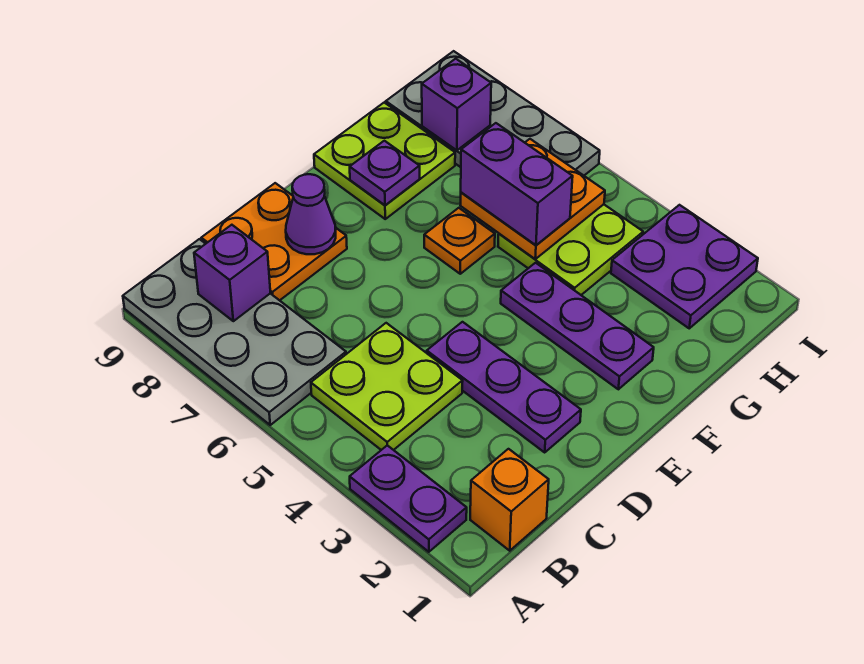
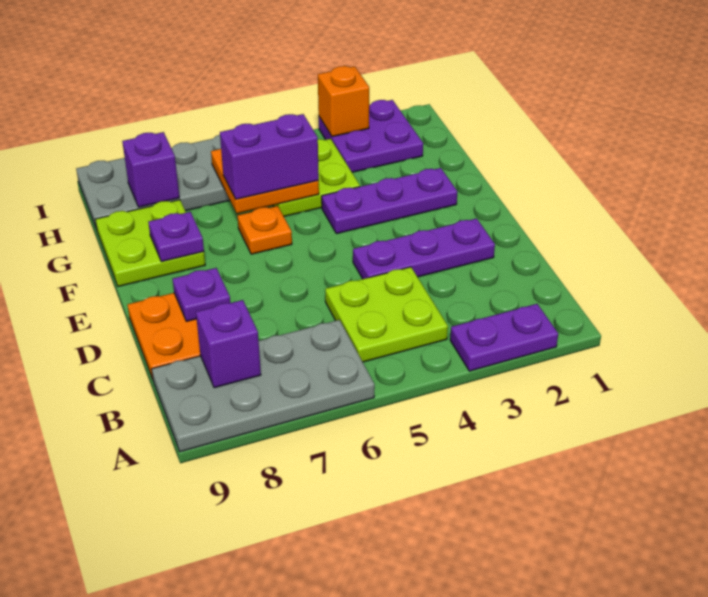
orange brick B1 level 1 -> orange brick I3 level 2
purple cone D8 level 2 -> purple plate D8 level 2

